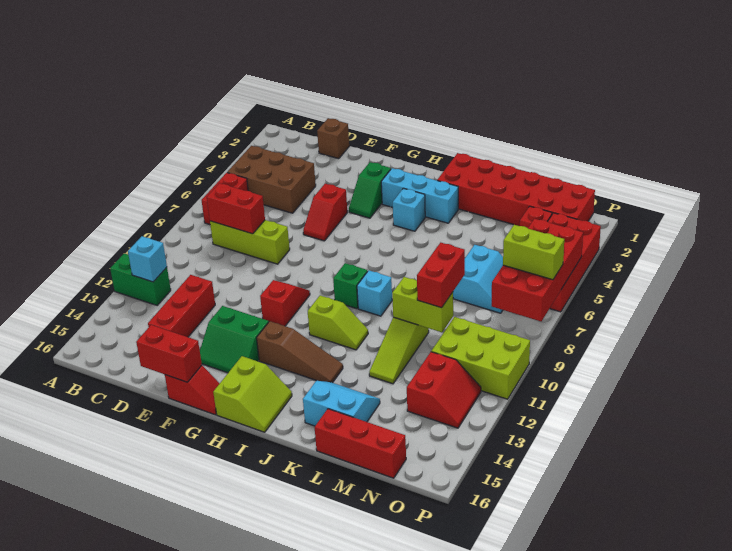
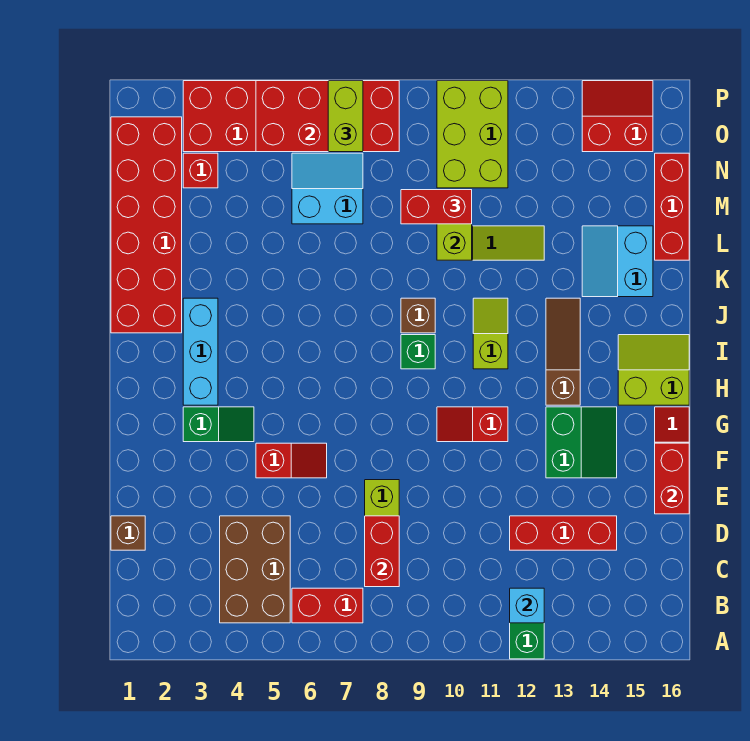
cyan brick I4 level 1 -> none
cyan brick J9 level 1 -> brown brick J9 level 1
red slope N12:O13 level 1 top N -> red slope O14:P15 level 1 top O

